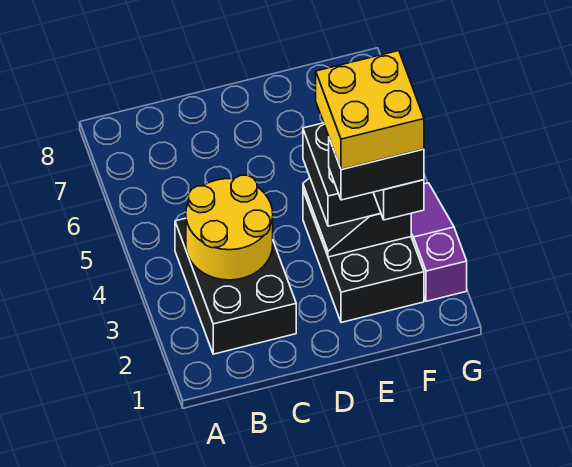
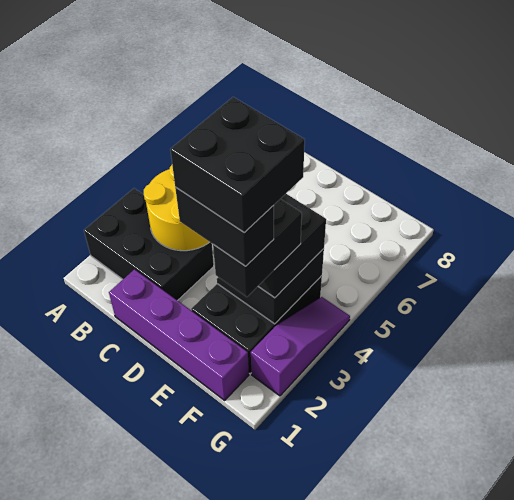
black brick B2:C4 level 1 -> black brick A2:C3 level 1
none -> purple brick C1:F1 level 1
yellow brick E2:F3 level 6 -> black brick E2:F3 level 6

